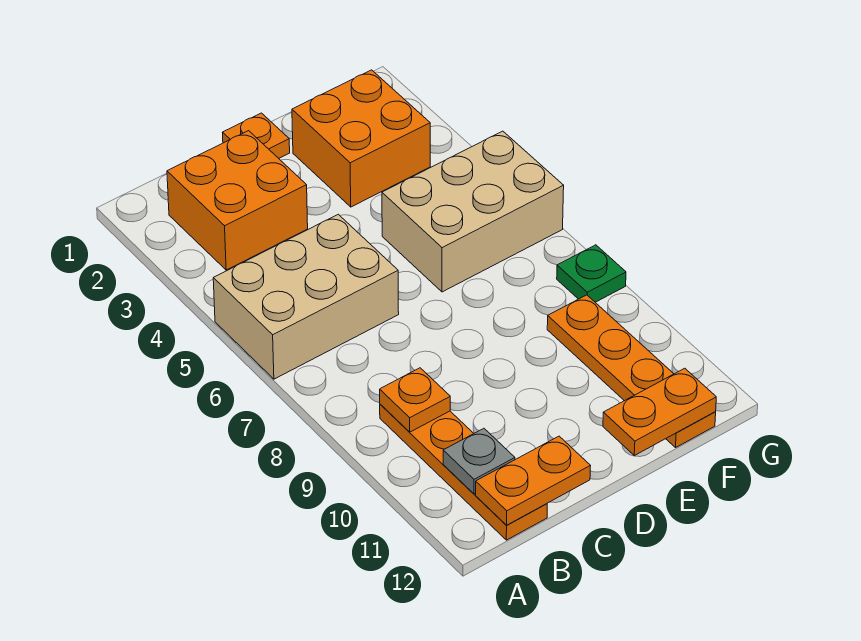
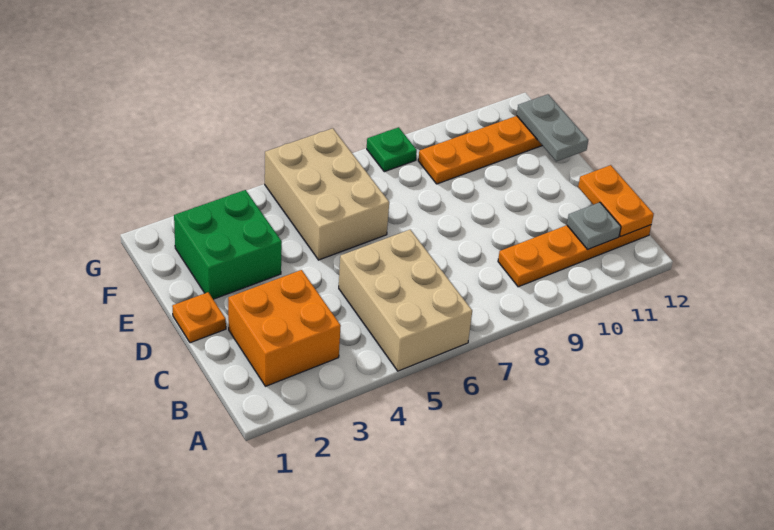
orange plate B9 level 2 -> none
orange brick E2:F3 level 1 -> green brick E2:F3 level 1
orange plate E12:F12 level 2 -> grey plate E12:F12 level 2

